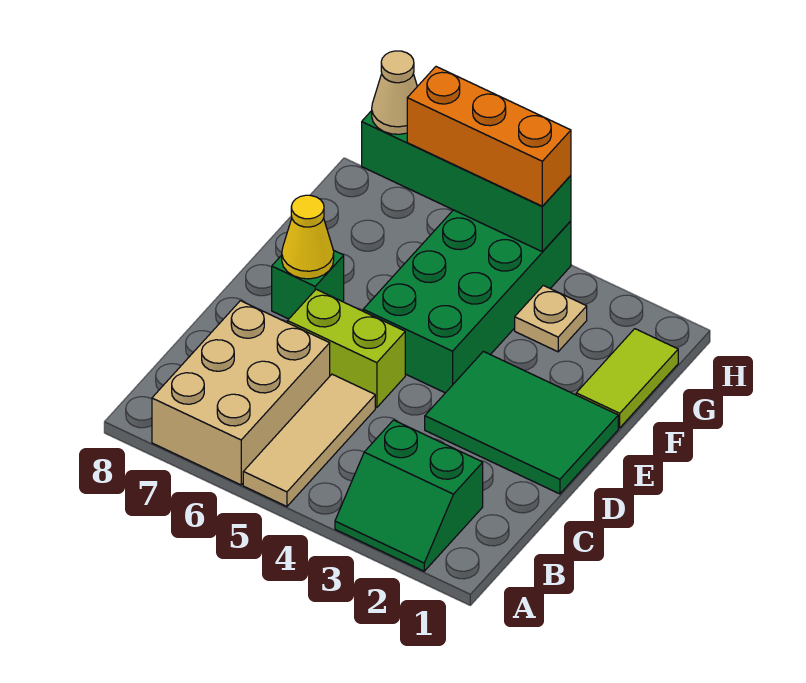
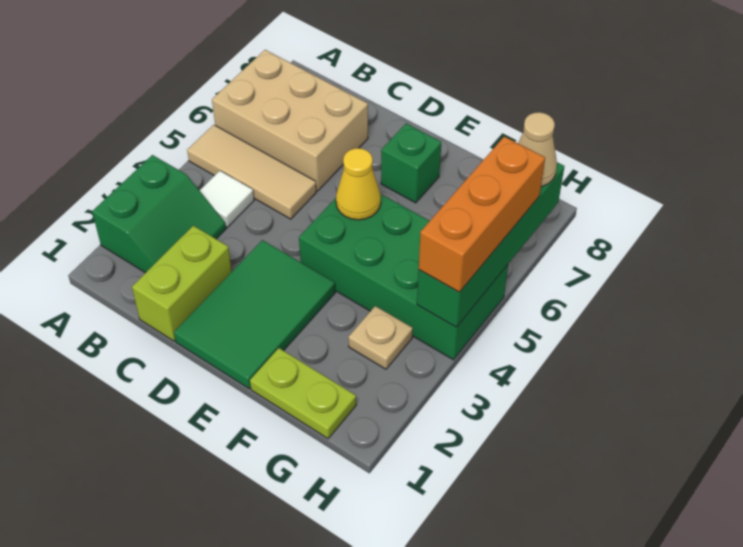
green slope A2:B3 level 1 top B -> green slope A2:B3 level 1 top A
none -> white tile B4 level 1
lime brick D5:D6 level 1 -> lime brick C1:C2 level 1
yellow cone E7 level 2 -> yellow cone E5 level 2
lime tile F1:G1 level 1 -> lime plate F1:G1 level 1

